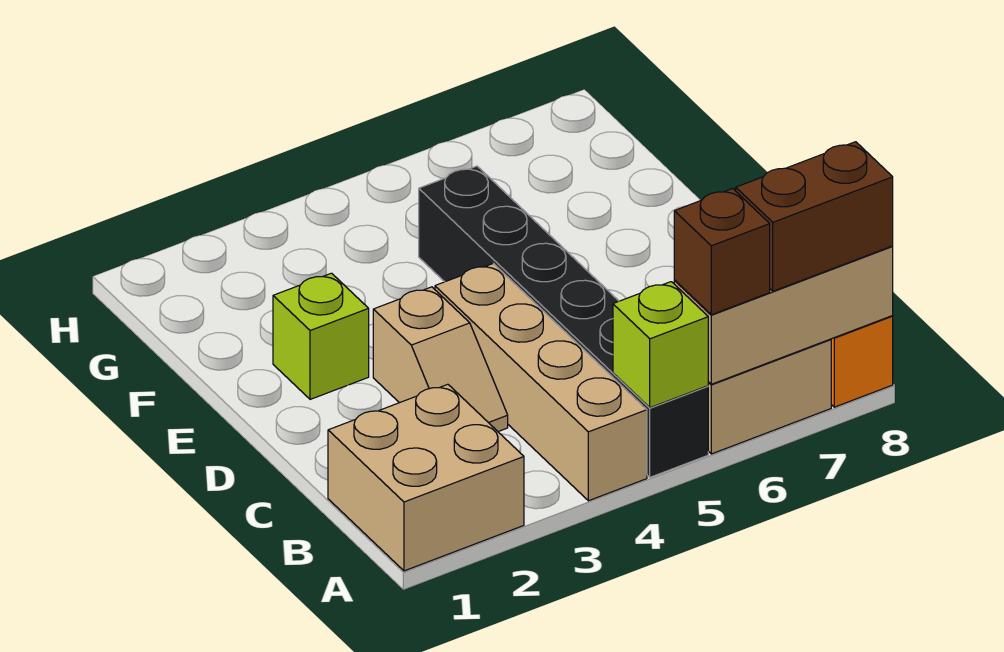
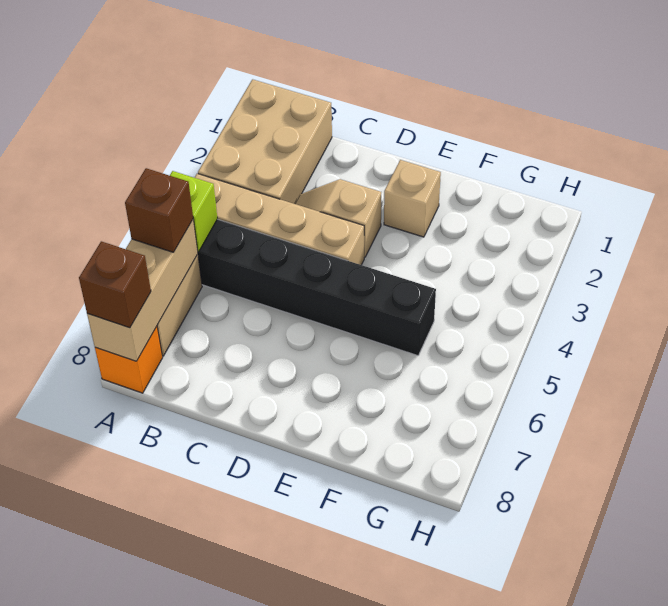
tan brick A1:B2 level 1 -> tan brick A1:B3 level 1
brown brick A7:A8 level 3 -> brown brick A8 level 3
lime brick E2 level 1 -> tan brick E2 level 1

